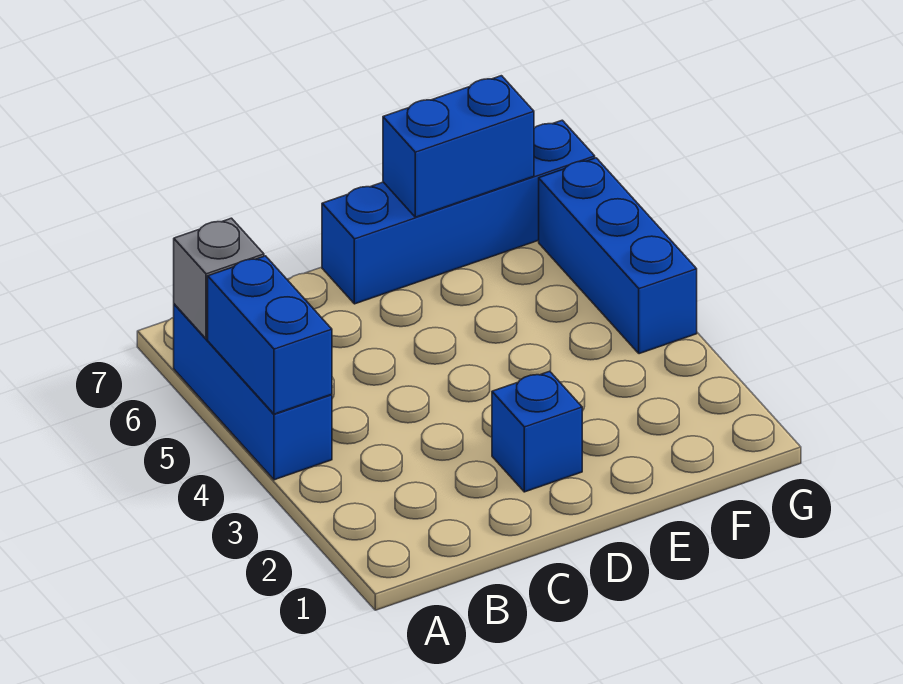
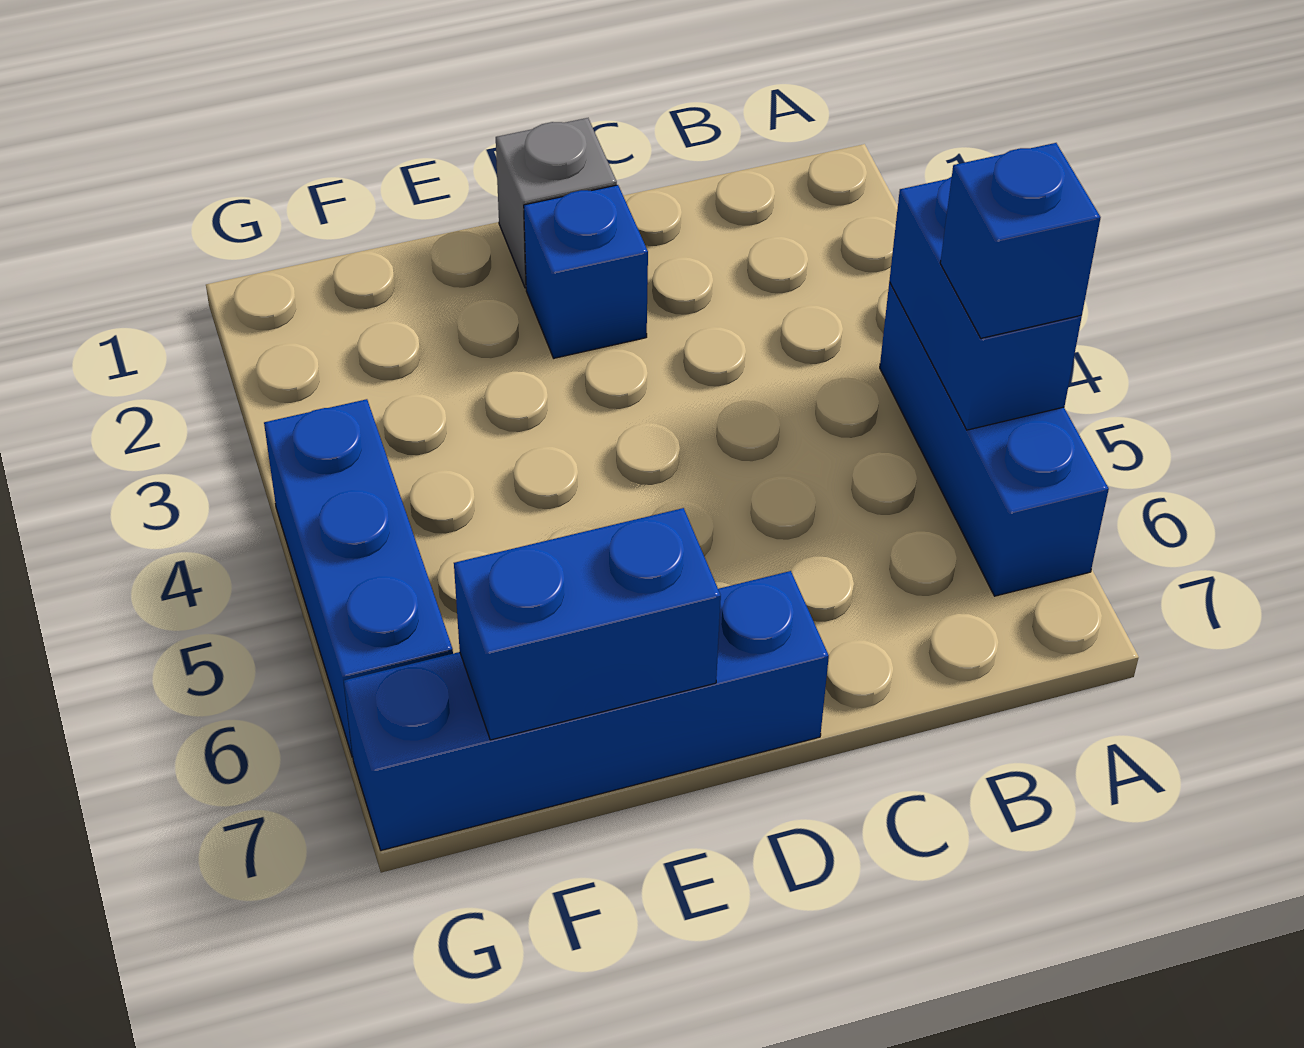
none -> blue brick A5 level 3
grey brick A6 level 2 -> grey brick D1 level 1

